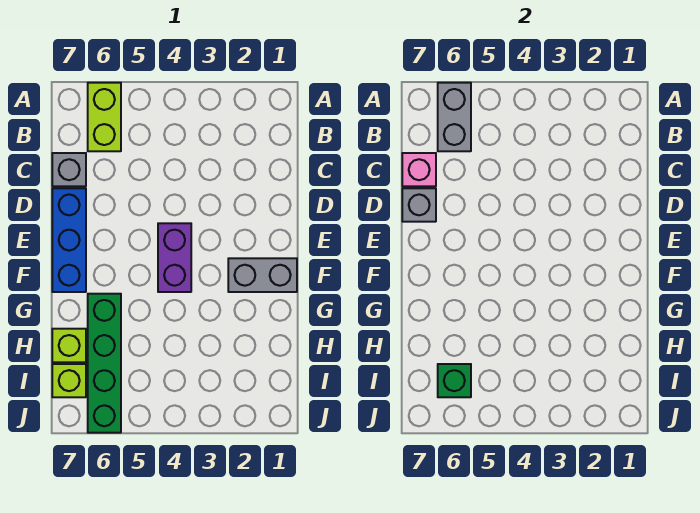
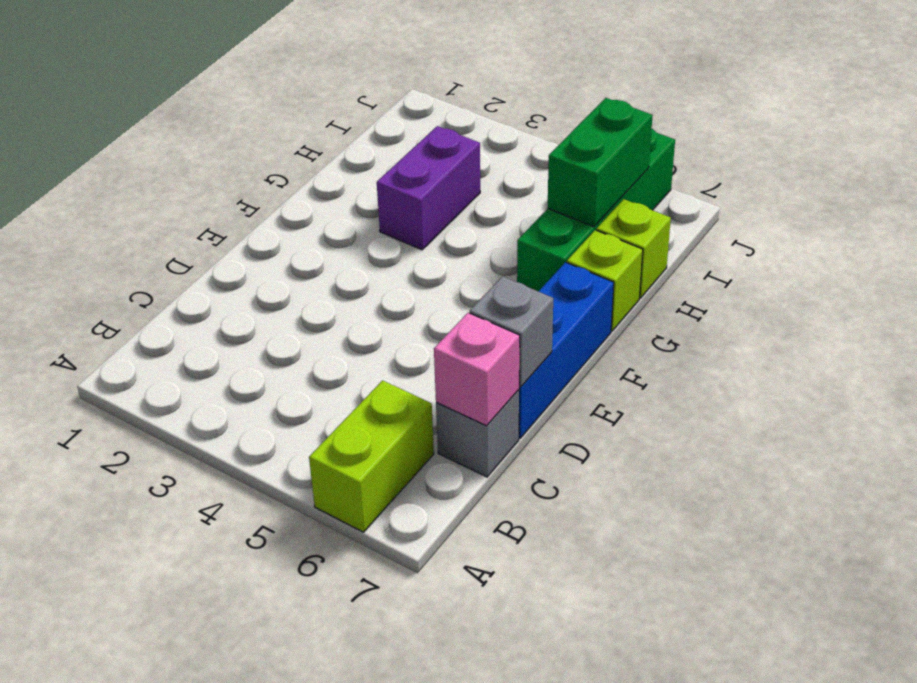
grey brick A6:B6 level 2 -> none
purple brick E4:F4 level 1 -> purple brick G3:H3 level 1
grey brick F1:F2 level 1 -> none
green brick I6 level 2 -> green brick H6:I6 level 2
lime brick I7 level 1 -> lime brick G7 level 1

